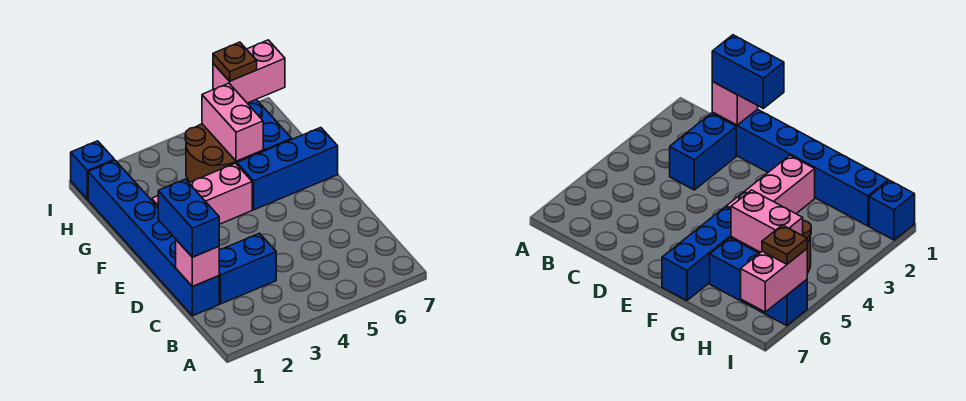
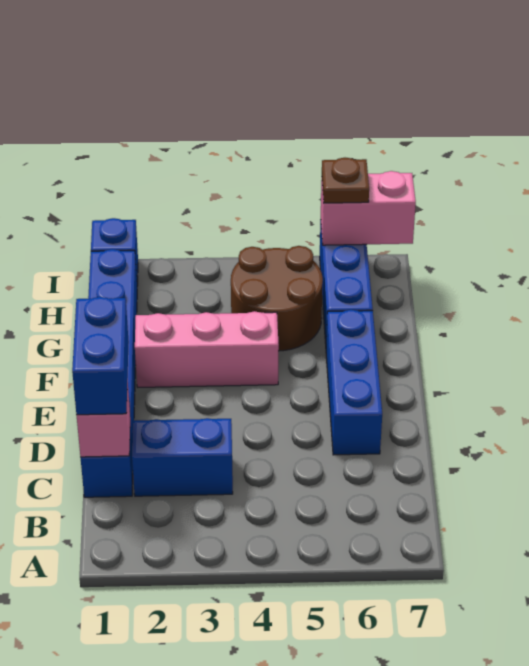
blue brick F5:F7 level 1 -> blue brick D6:F6 level 1
pink brick G5:H5 level 2 -> none

